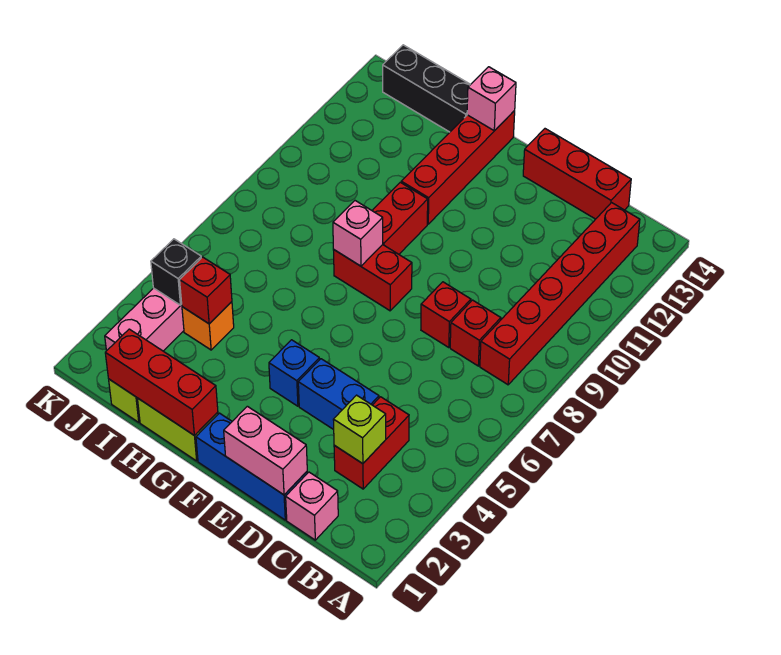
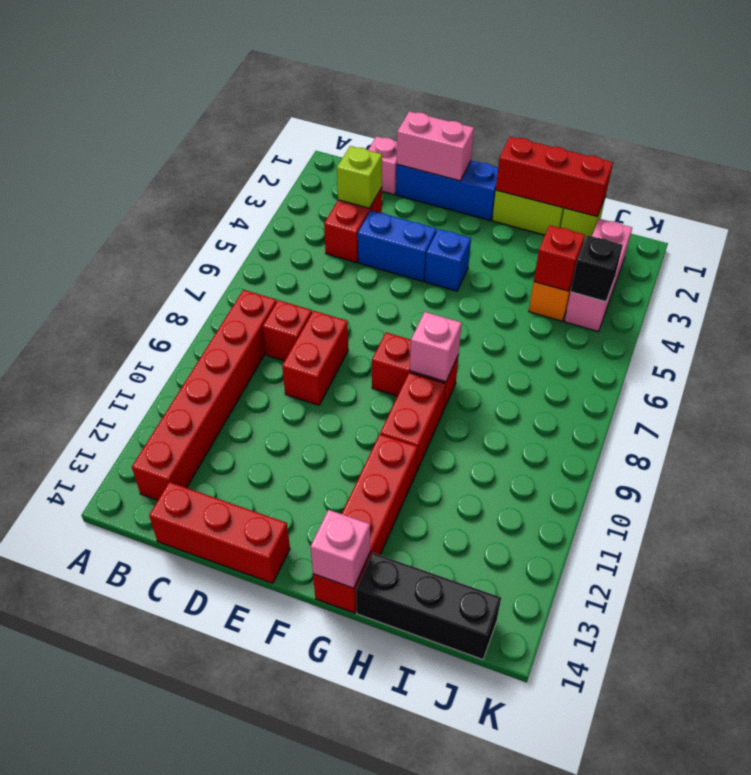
red brick D8 level 1 -> red brick D8:D9 level 1

